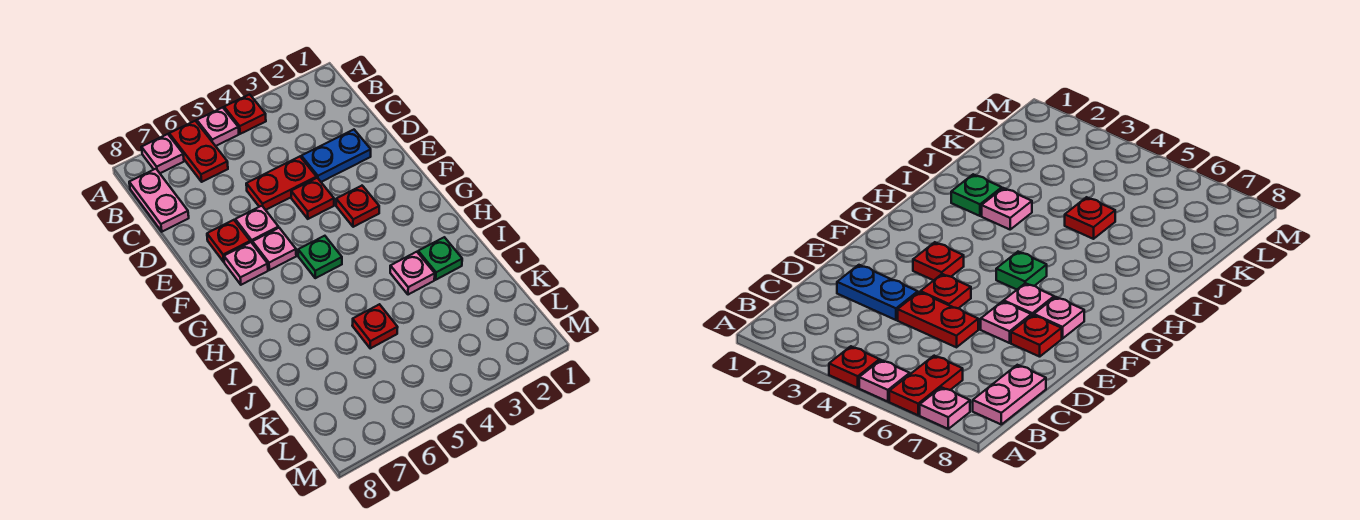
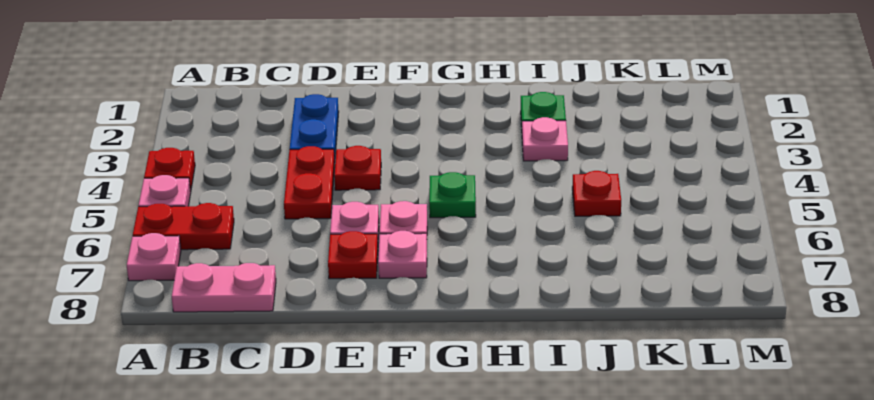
red plate F3 level 1 -> none

